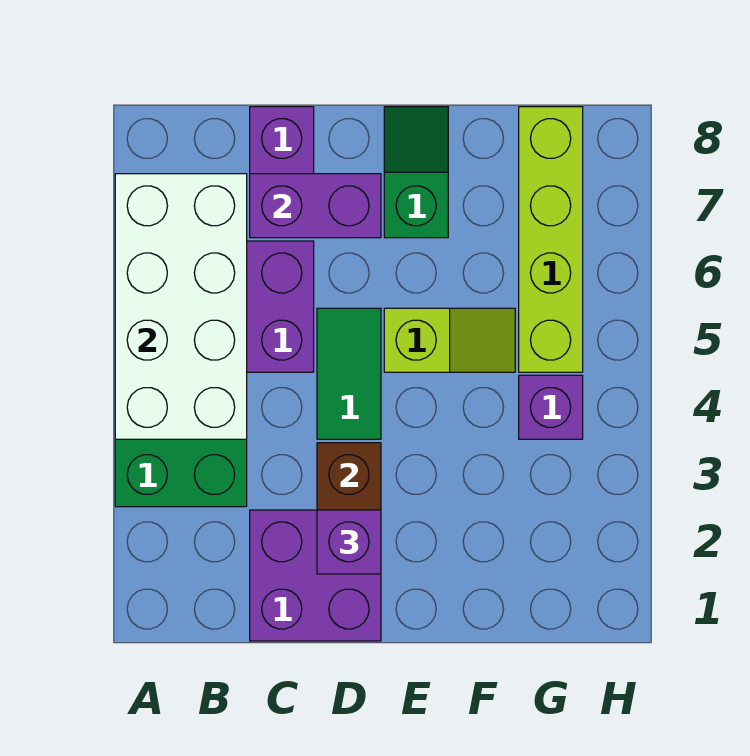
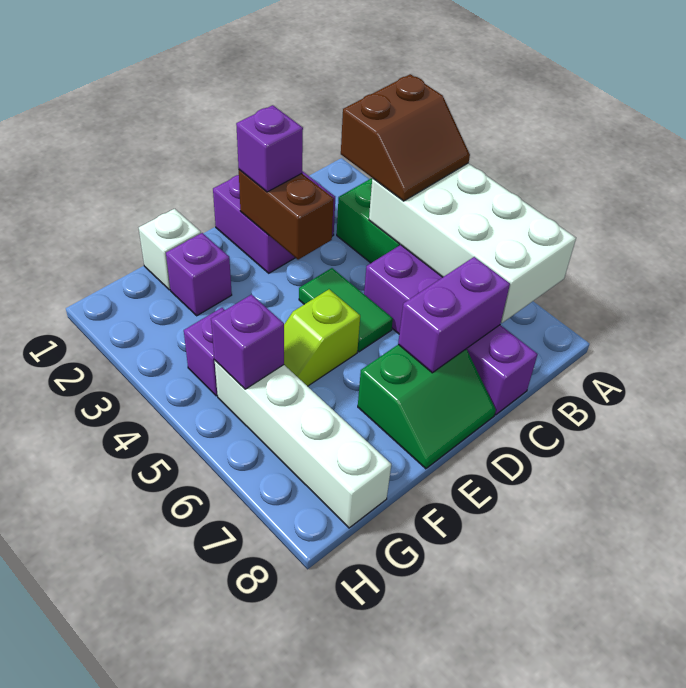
none -> brown slope A3:B4 level 3 top 3
green slope E7:E8 level 1 top 7 -> green slope D7:E8 level 1 top 7
none -> white brick F1 level 1
none -> purple brick F2 level 1
lime brick G5:G8 level 1 -> white brick G5:G8 level 1
none -> purple brick G5 level 2

